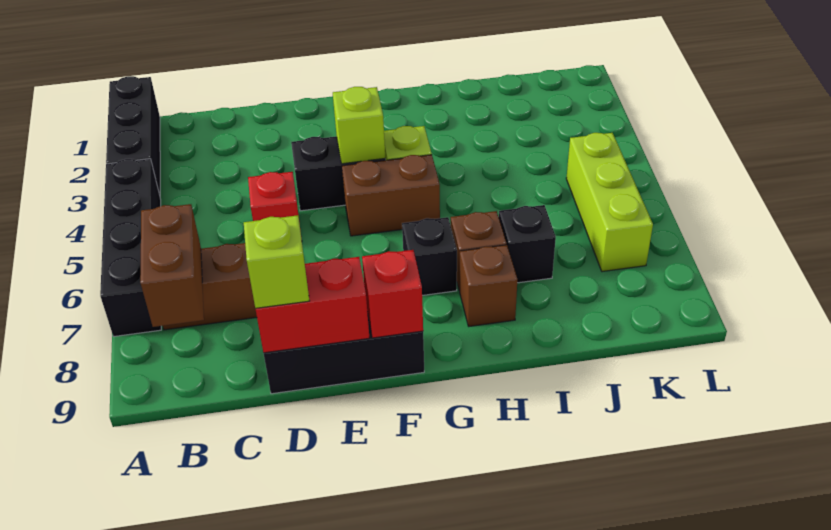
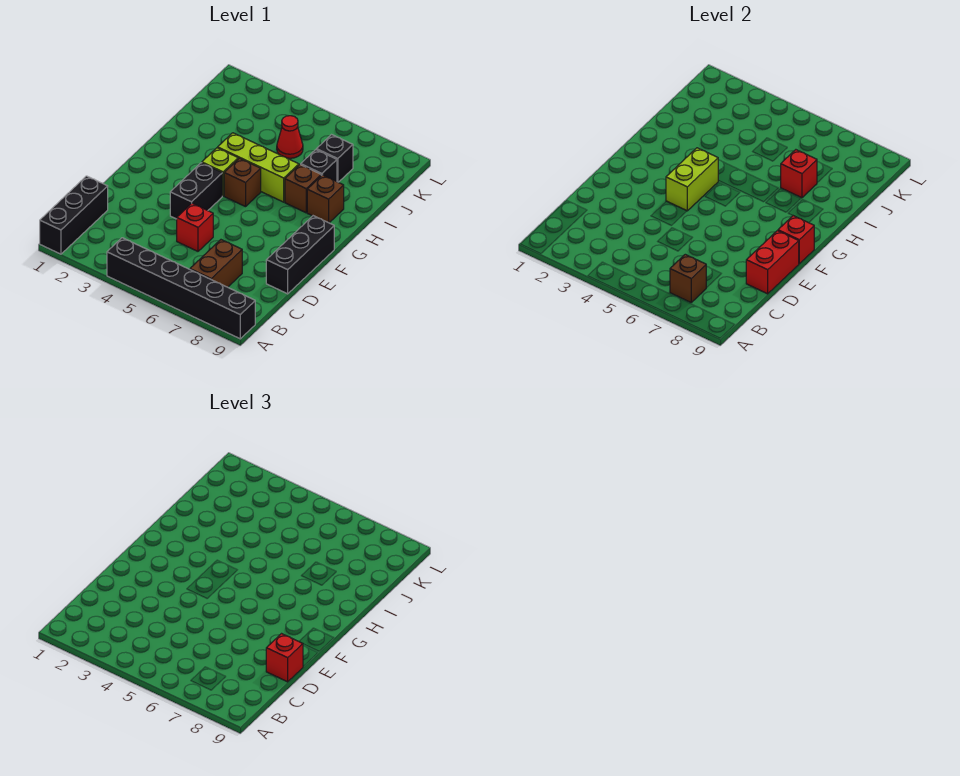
black brick A1:A3 level 1 -> black brick A1:C1 level 1
black brick A4:A7 level 1 -> black brick A4:A9 level 1
brown brick B7:B8 level 2 -> brown brick B7 level 2
lime brick D9 level 3 -> red brick D9 level 3
lime brick F4 level 2 -> lime brick F4:G4 level 2
brown brick F5:G5 level 1 -> brown brick G5 level 1
black brick G7 level 1 -> black brick J7 level 1
none -> red brick I7 level 2
none -> red cone J5 level 1
lime brick K5:K7 level 1 -> lime brick H4:H6 level 1

